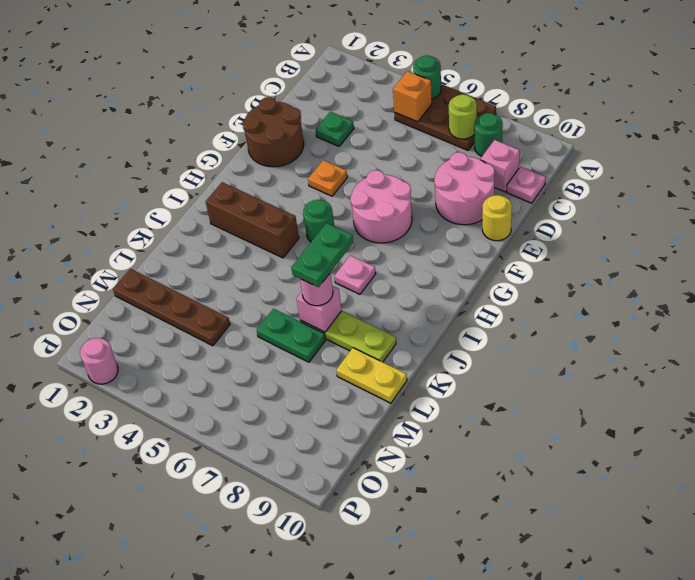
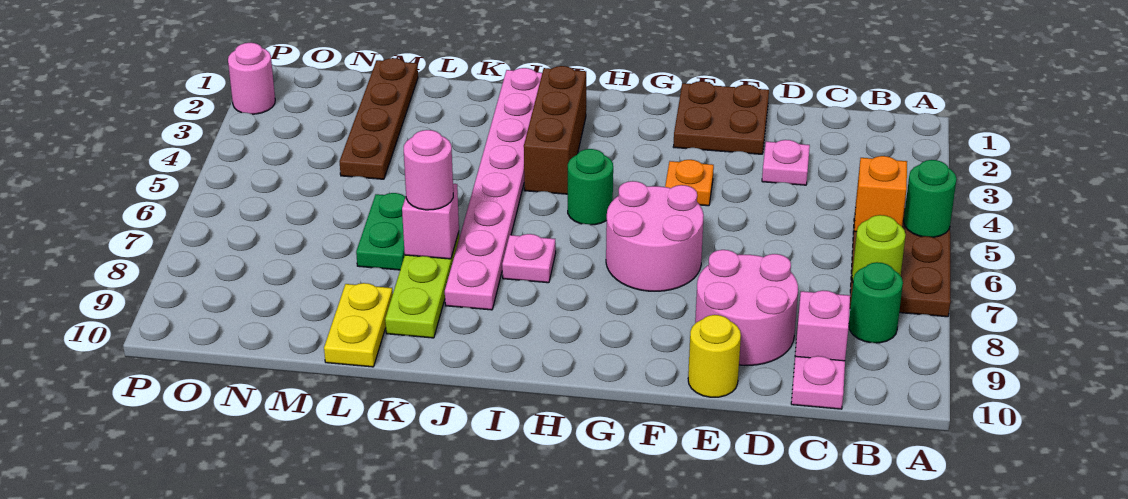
green plate D3 level 1 -> pink plate D3 level 1
brown round brick E1:F2 level 1 -> brown plate E1:F2 level 1
none -> pink plate J1:J8 level 1
green plate J7:K7 level 4 -> none

